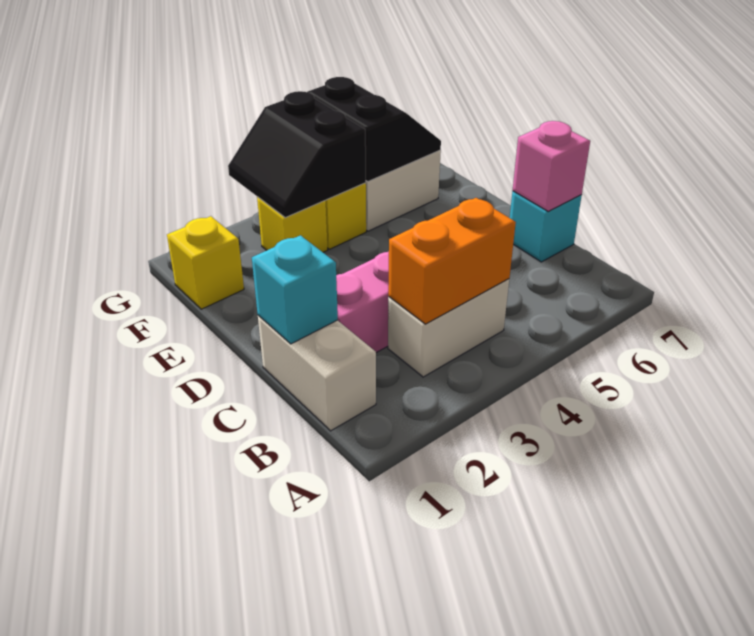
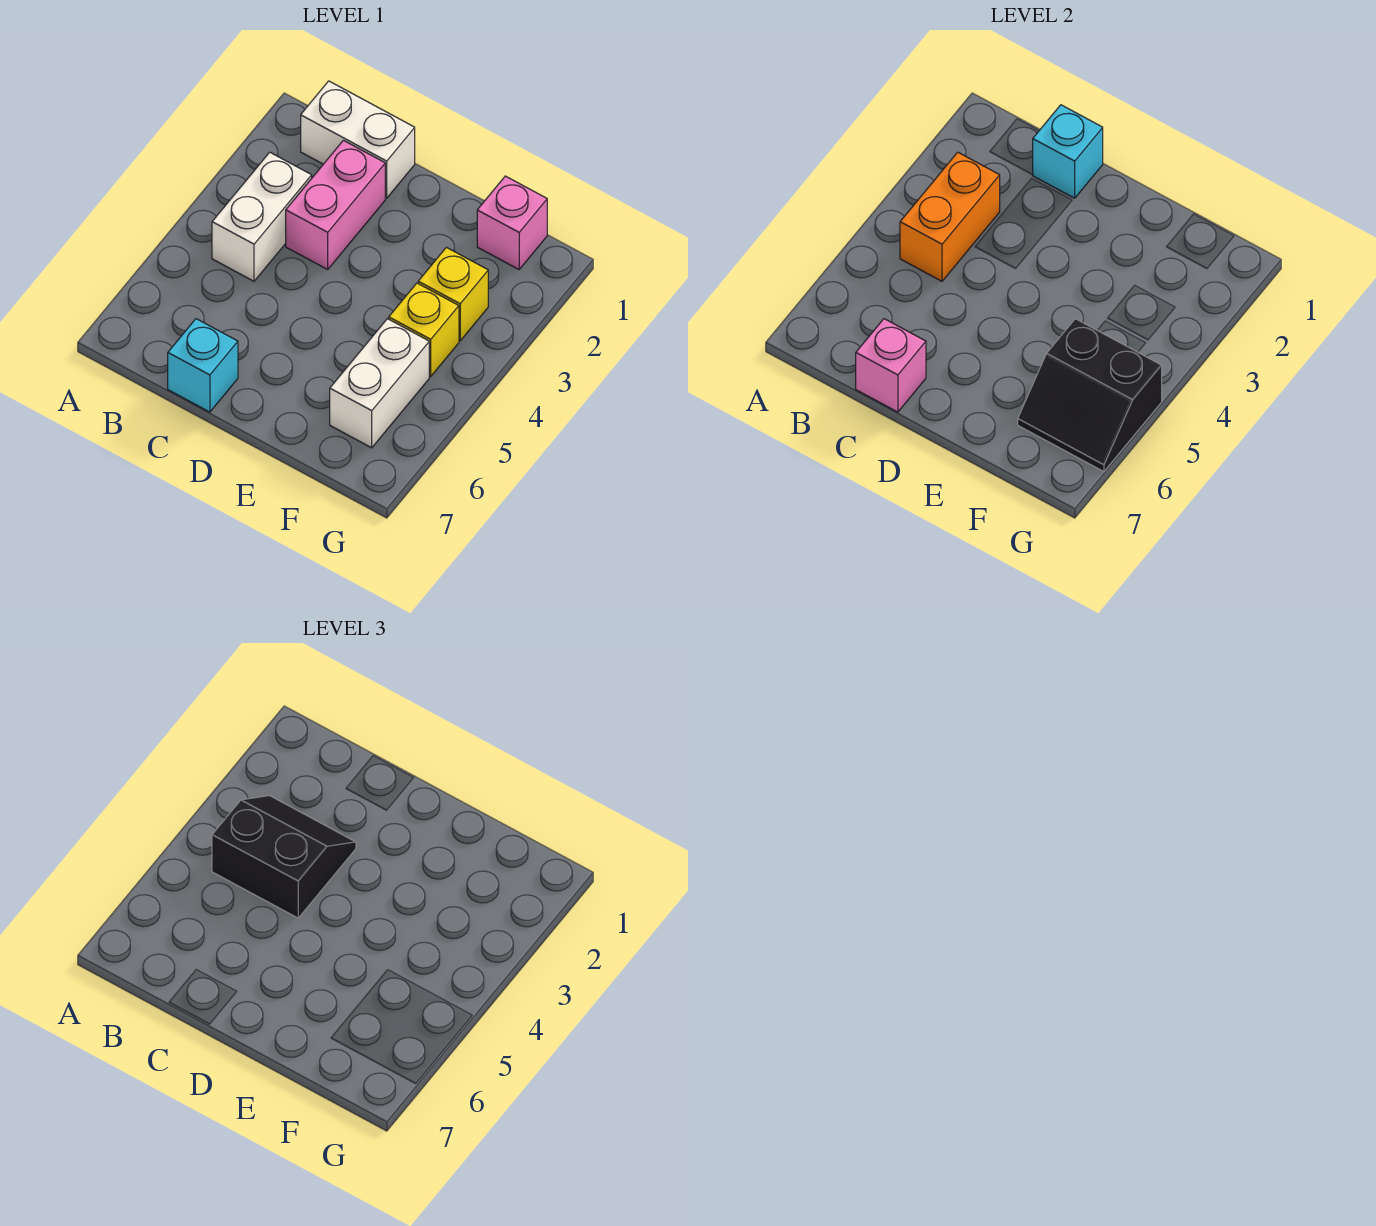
yellow brick F1 level 1 -> pink brick F1 level 1
black slope F3:G4 level 2 top 4 -> black slope B3:C4 level 3 top 4

